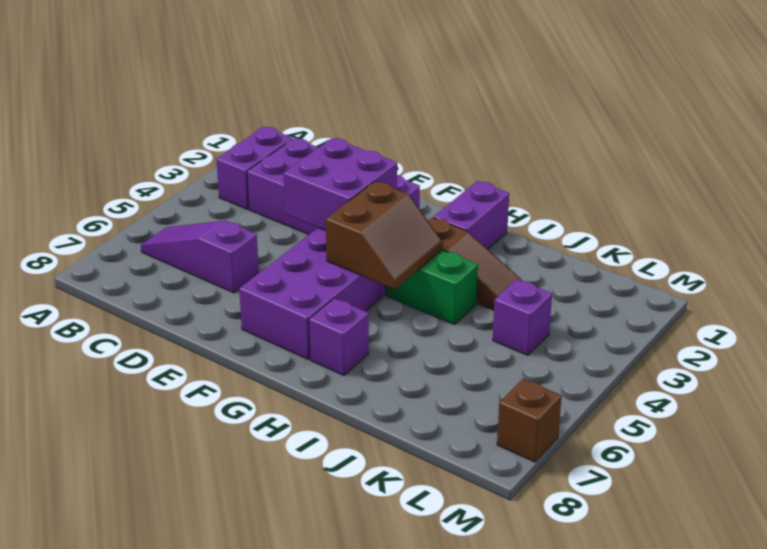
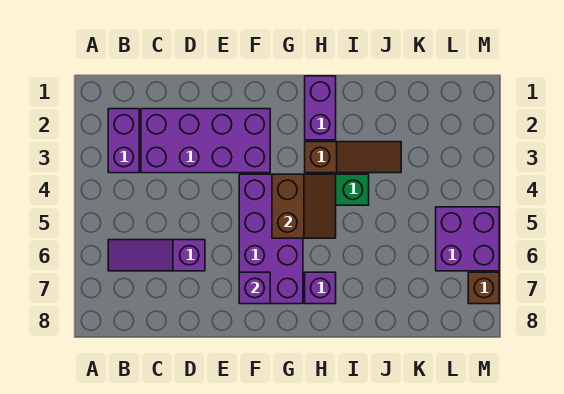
purple brick E3:F4 level 2 -> purple brick L5:M6 level 1
purple brick K4 level 1 -> purple brick F7 level 2

